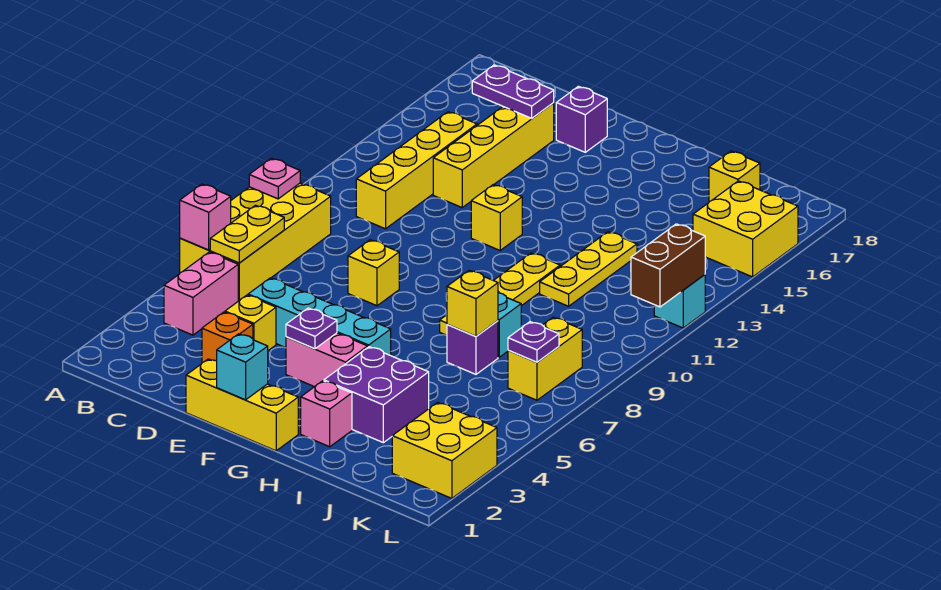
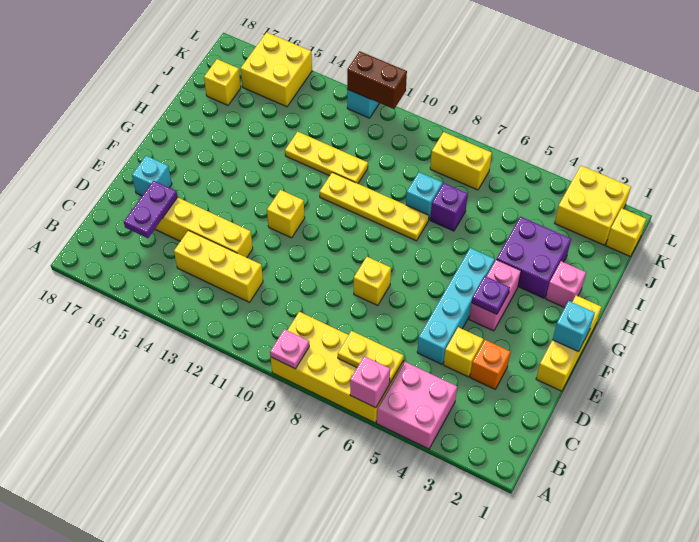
pink brick B4:B5 level 1 -> pink brick A4:B5 level 1
yellow brick C11:C14 level 1 -> yellow brick C12:C14 level 1
purple brick E17 level 1 -> cyan brick E17 level 1
yellow brick I7 level 2 -> yellow brick K1 level 1
purple plate K7 level 2 -> none

